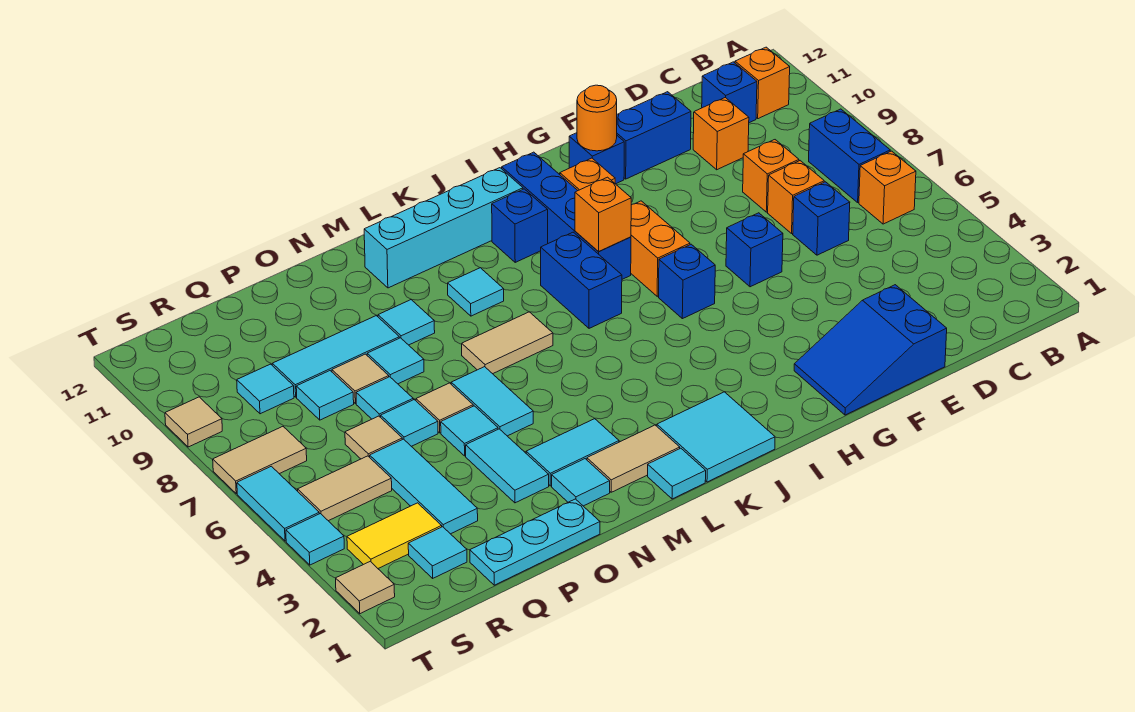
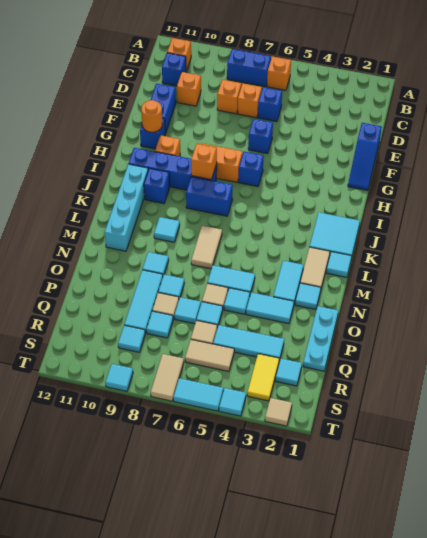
blue slope E1:G2 level 1 top E -> blue slope E1:G1 level 1 top E
tan tile R5:S5 level 1 -> tan tile R5:R6 level 1
tan tile T9 level 1 -> cyan tile T9 level 1

